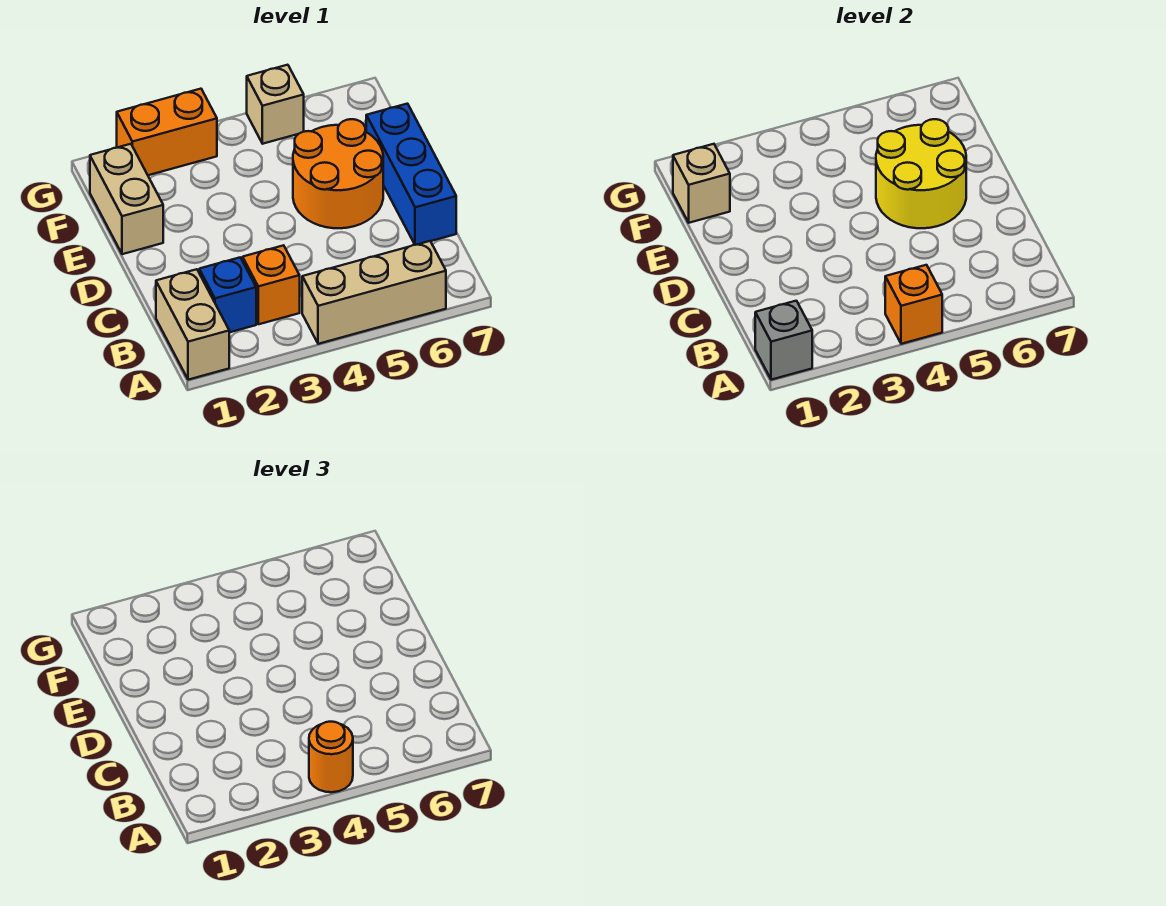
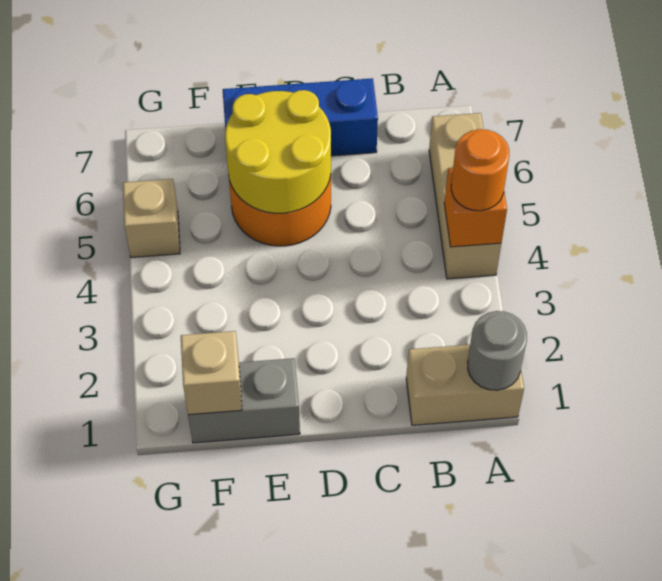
grey brick A1 level 2 -> grey round brick A1 level 2
blue brick B2 level 1 -> none
orange brick B3 level 1 -> none
tan brick E1:F1 level 1 -> grey brick E1:F1 level 1
orange brick G2:G3 level 1 -> none

